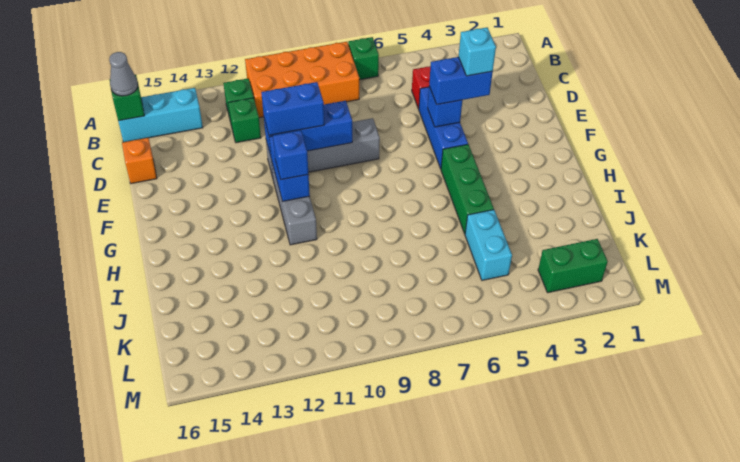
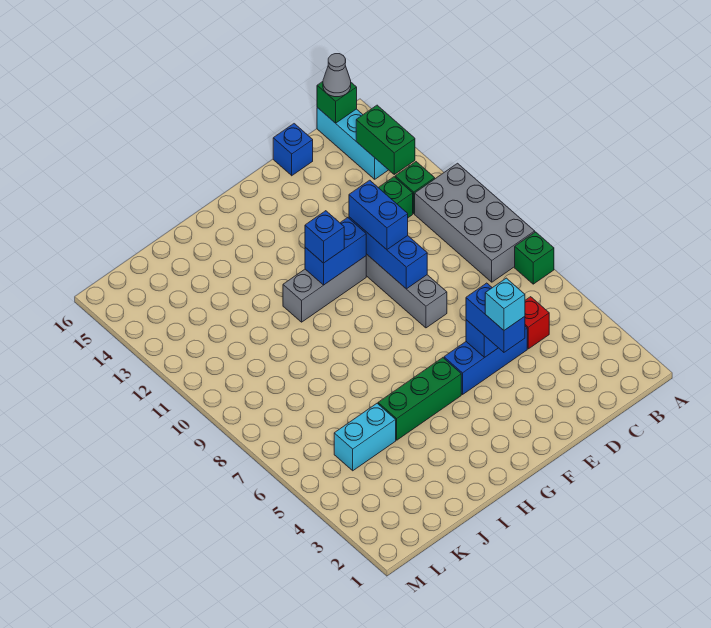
orange brick A8:B11 level 1 -> grey brick A8:B11 level 1
orange brick D16 level 1 -> blue brick D16 level 1
green brick L2:L3 level 1 -> green brick B13:B14 level 2

